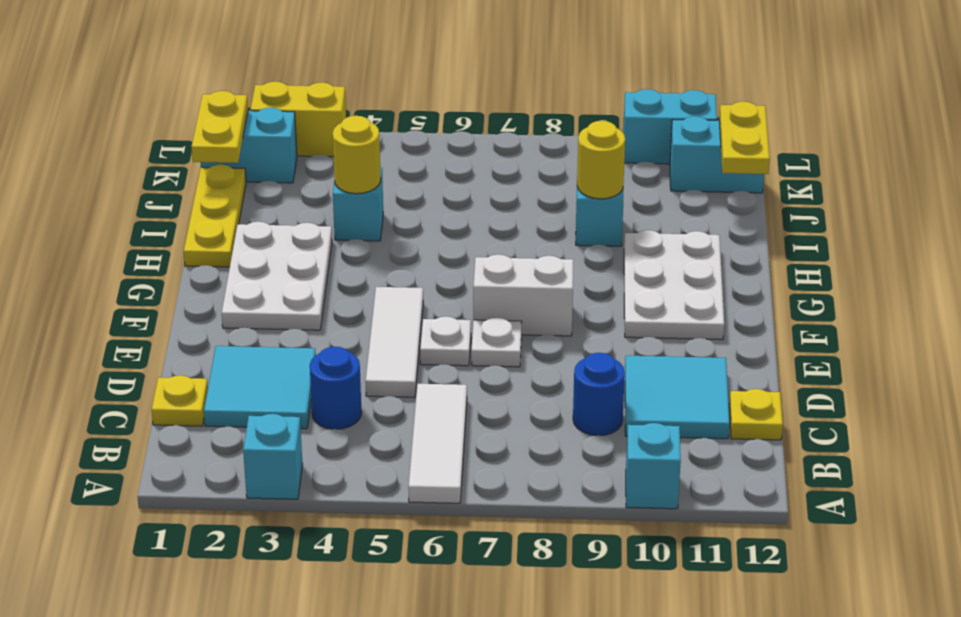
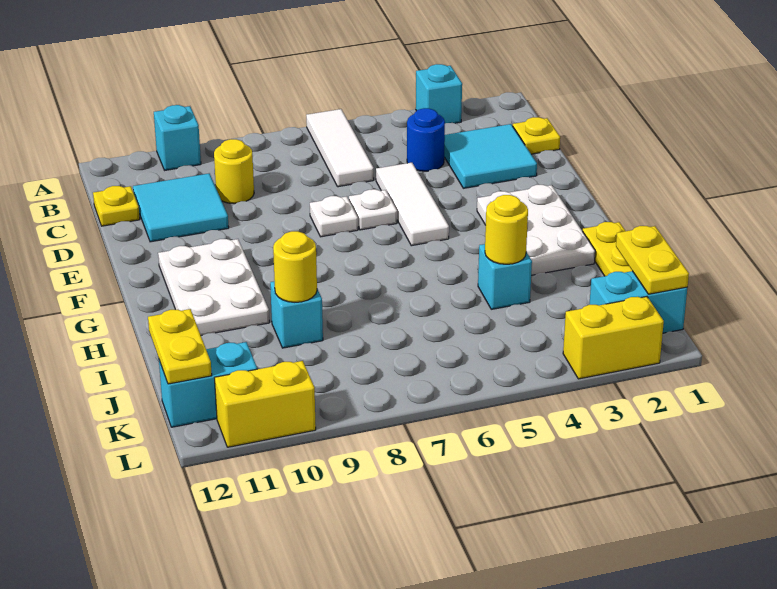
blue round brick C9 level 1 -> yellow round brick C9 level 1
white brick F7:F8 level 1 -> none
cyan brick L10:L11 level 1 -> yellow brick L10:L11 level 1

